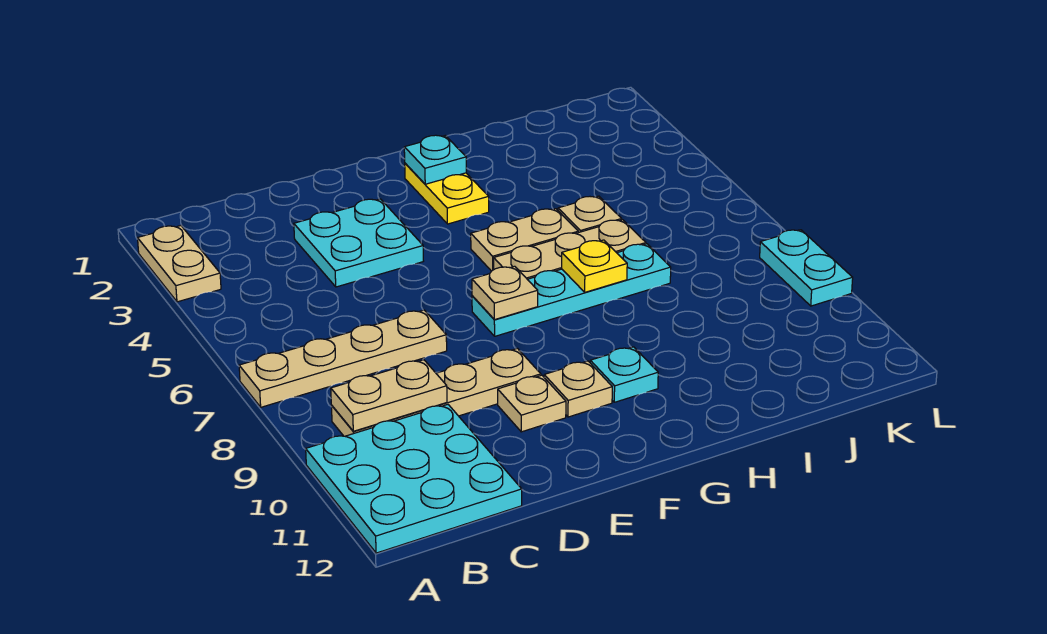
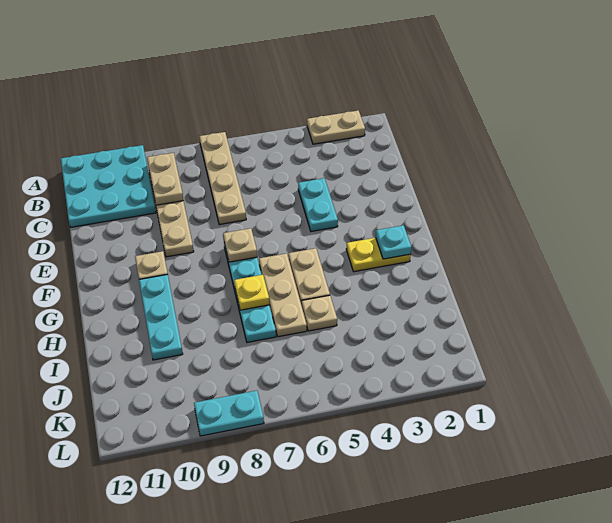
cyan plate D3:E4 level 1 -> cyan plate D4:E4 level 1
tan plate E10 level 1 -> none
cyan plate G10 level 1 -> cyan plate G10:I10 level 1

